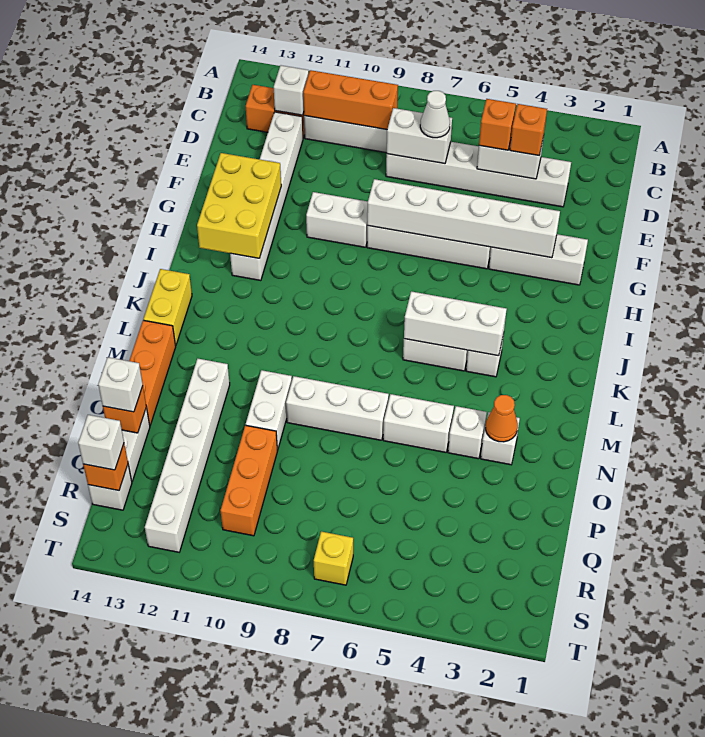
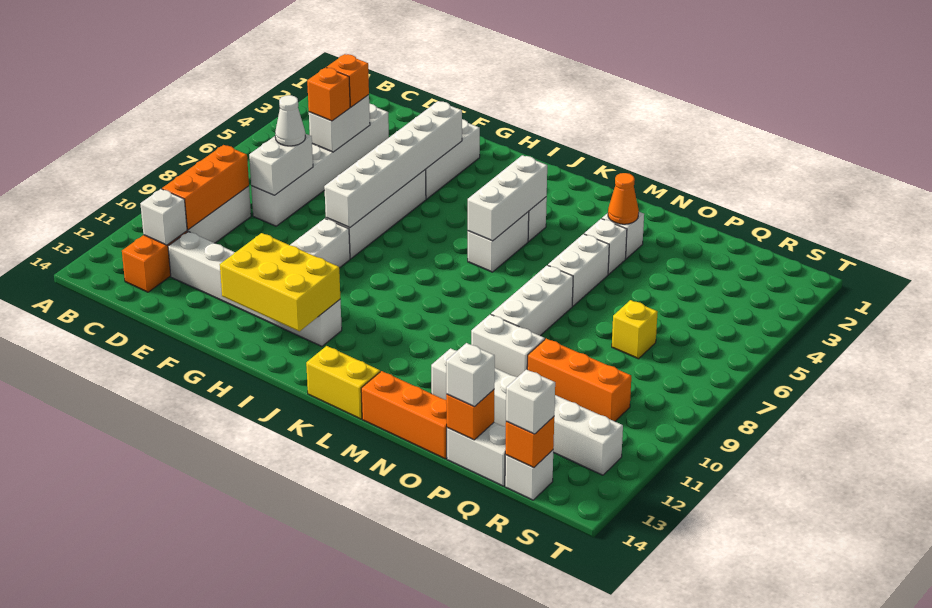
yellow brick S7 level 1 -> yellow brick Q7 level 1

